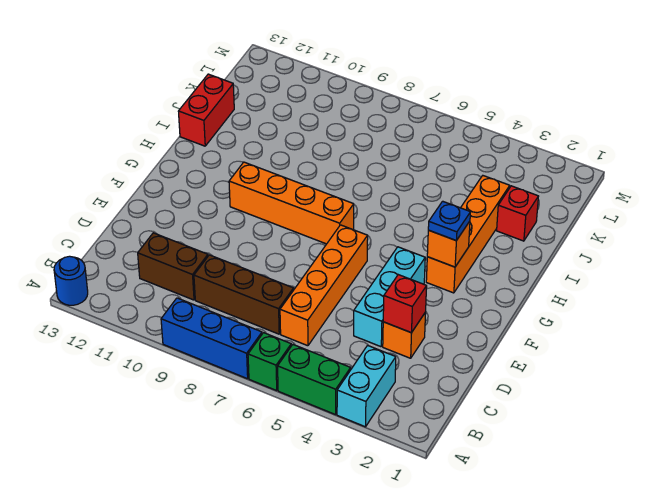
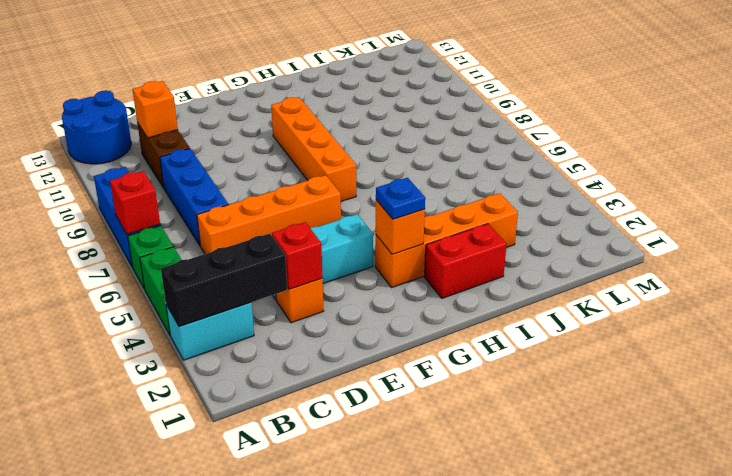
none -> black brick A3:C3 level 2
blue round brick A13 level 1 -> blue round brick A12:B13 level 1
brown brick C7:C9 level 1 -> blue brick C7:C9 level 1
none -> orange brick C11 level 2
red brick I13:J13 level 1 -> red brick H2:I2 level 1
red brick J2 level 1 -> red brick A7 level 2

